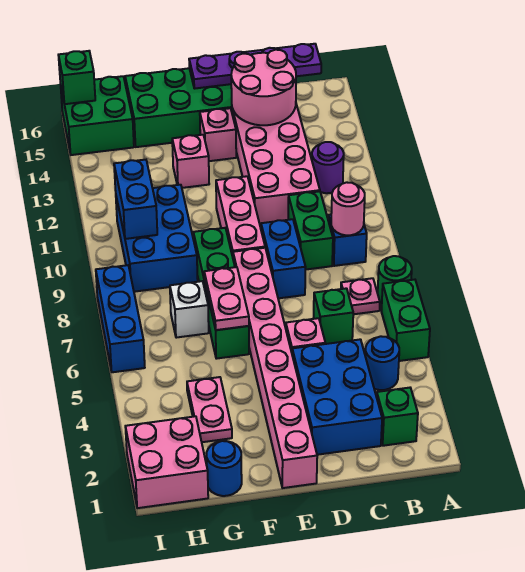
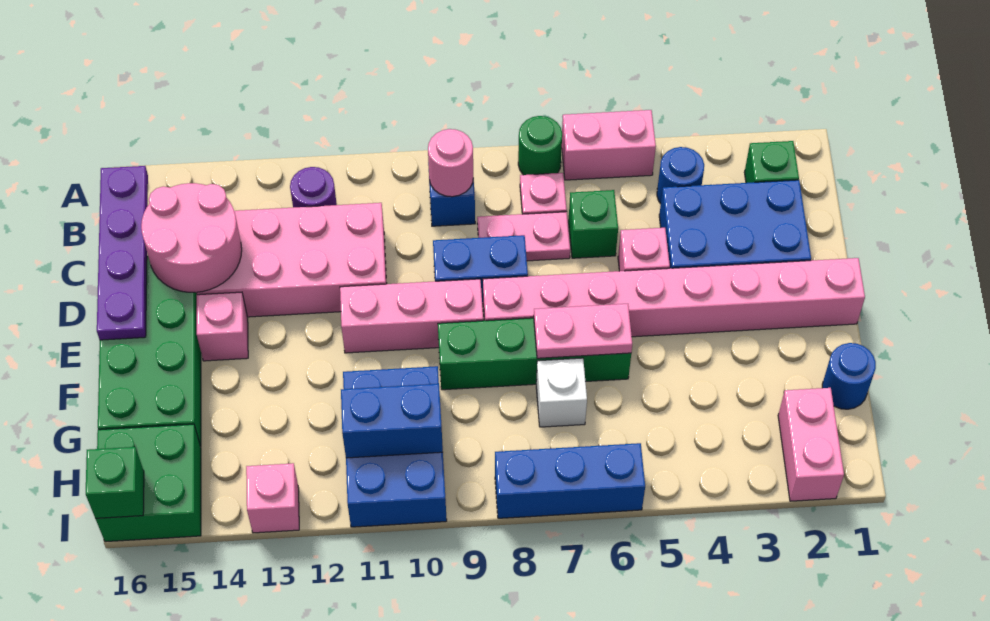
green brick A5:A6 level 1 -> pink brick A5:A6 level 1
green brick C9:C10 level 1 -> none
pink brick F13 level 1 -> pink brick I13 level 1
pink plate G3:G4 level 1 -> pink plate C7:C8 level 1
blue brick G9:H11 level 1 -> blue brick G10:I11 level 1
pink brick H1:I2 level 1 -> pink brick H2:I2 level 1

